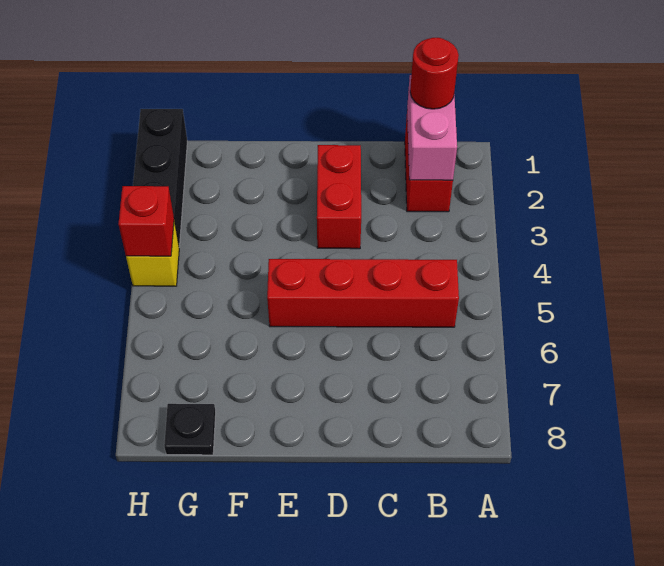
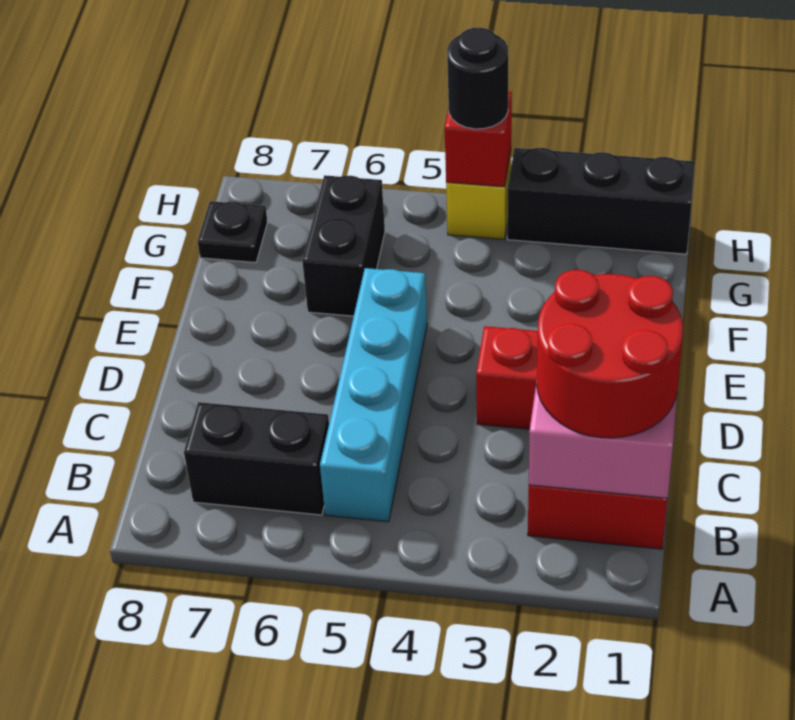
red round brick B1 level 3 -> red round brick B1:C2 level 3
red brick B5:E5 level 1 -> cyan brick B5:E5 level 1
none -> black brick B6:B7 level 1
none -> black brick F6:G6 level 1
none -> black round brick H4 level 3

